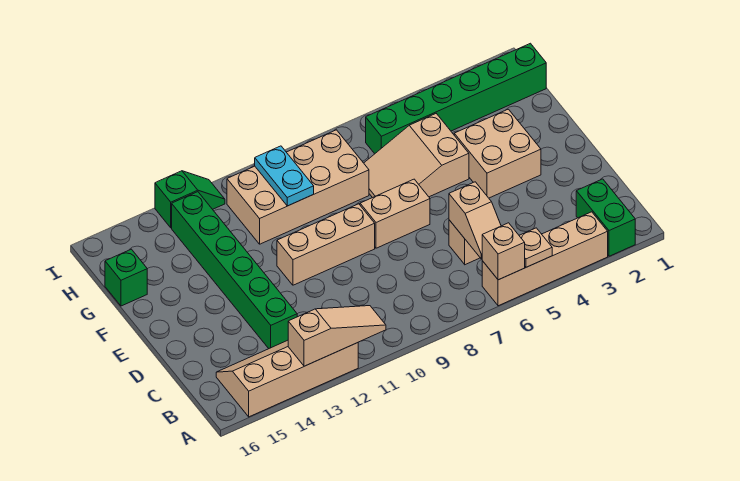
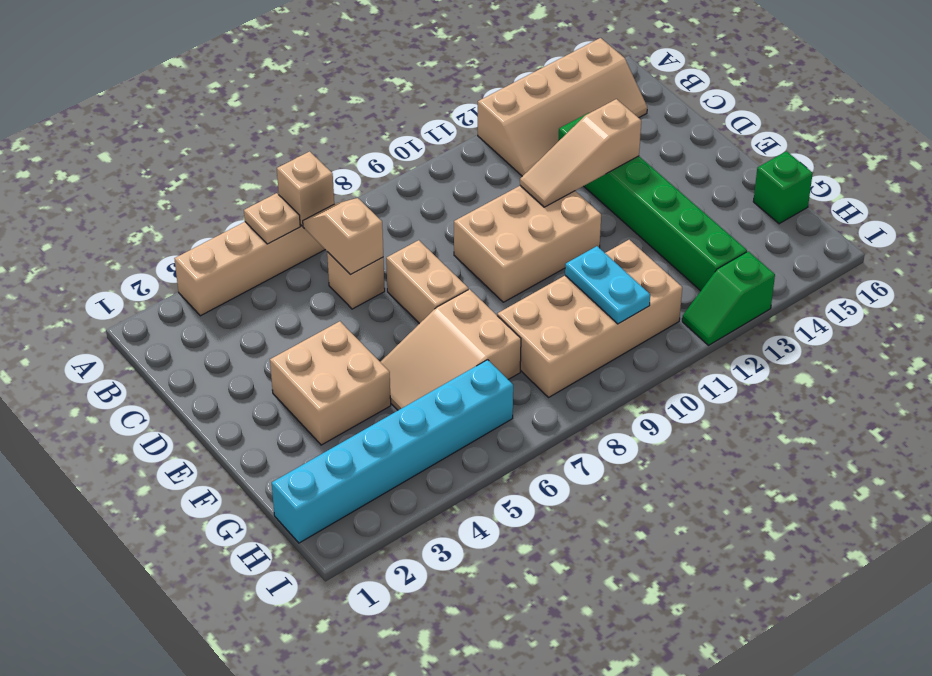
green brick A2:B2 level 1 -> none
tan slope A11:A13 level 2 top 13 -> tan slope D11:D13 level 2 top 13
tan brick E7:E8 level 1 -> tan brick D7:E7 level 1
tan brick E9:E11 level 1 -> tan brick D9:E11 level 1
tan slope F5:G7 level 1 top 5 -> tan slope F5:G7 level 1 top 7
green brick H1:H6 level 1 -> cyan brick H1:H6 level 1

